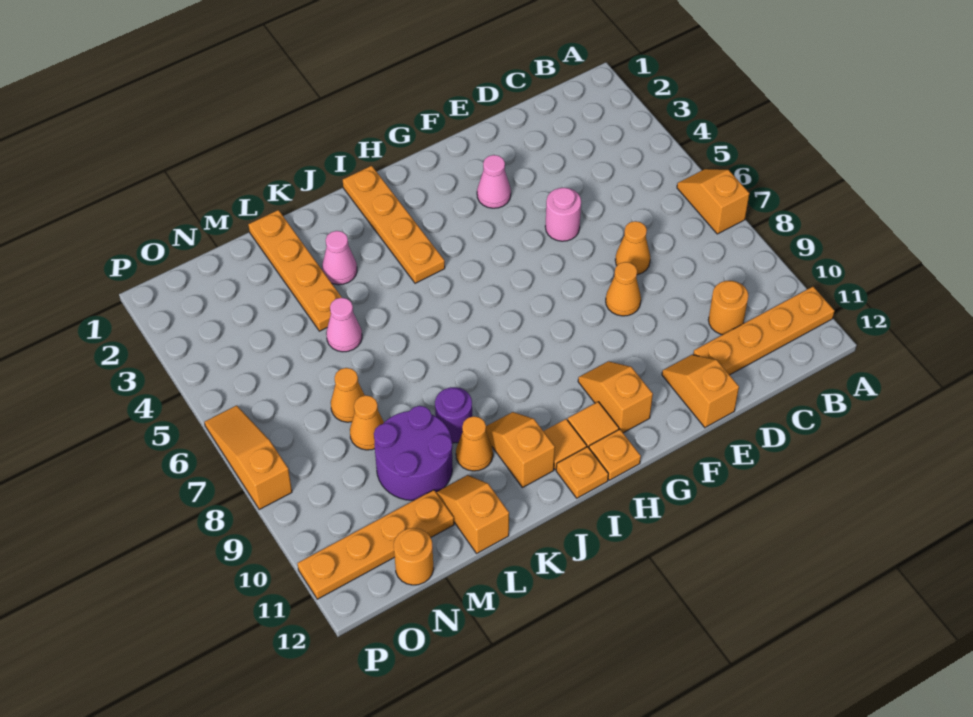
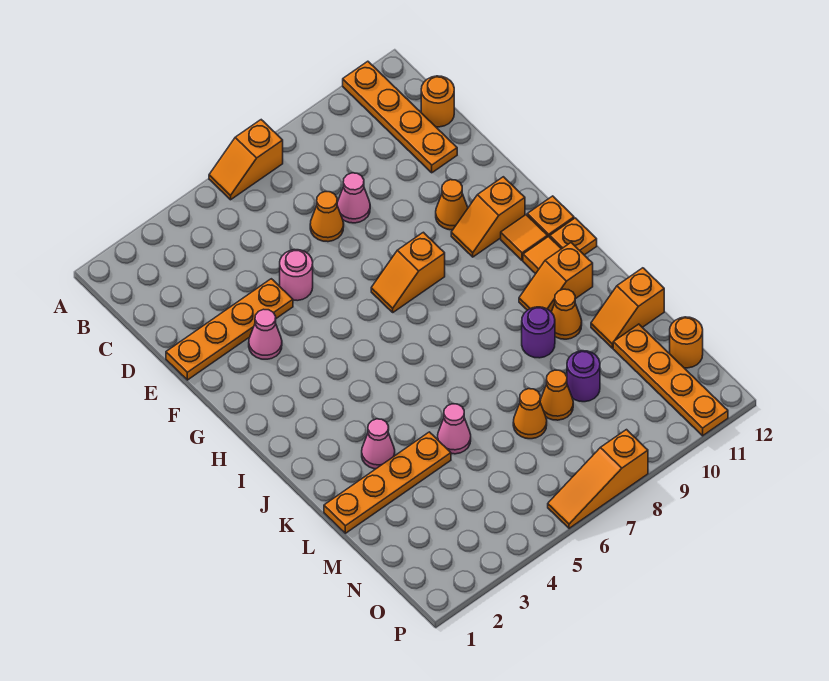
orange round brick C10 level 1 -> orange round brick C12 level 1
none -> pink cone D8 level 1
orange cone E8 level 1 -> orange cone F10 level 1
orange slope E11:E12 level 1 top 12 -> orange slope G7:G8 level 1 top 8
orange plate I1:I4 level 1 -> orange plate E1:E4 level 1
purple round brick L9:M10 level 1 -> purple round brick M9 level 1

